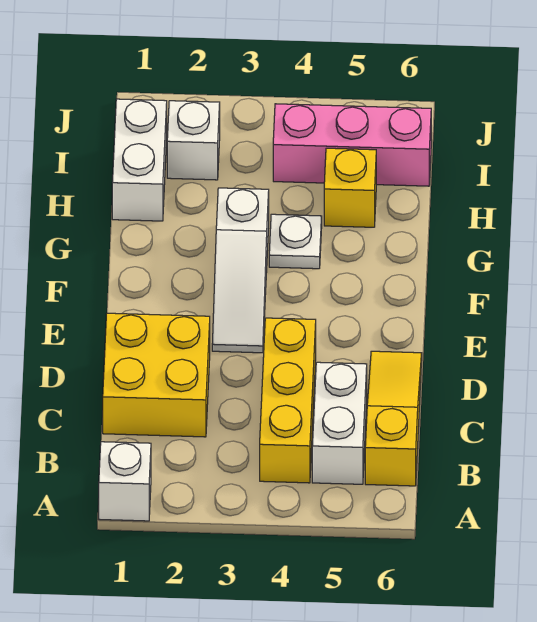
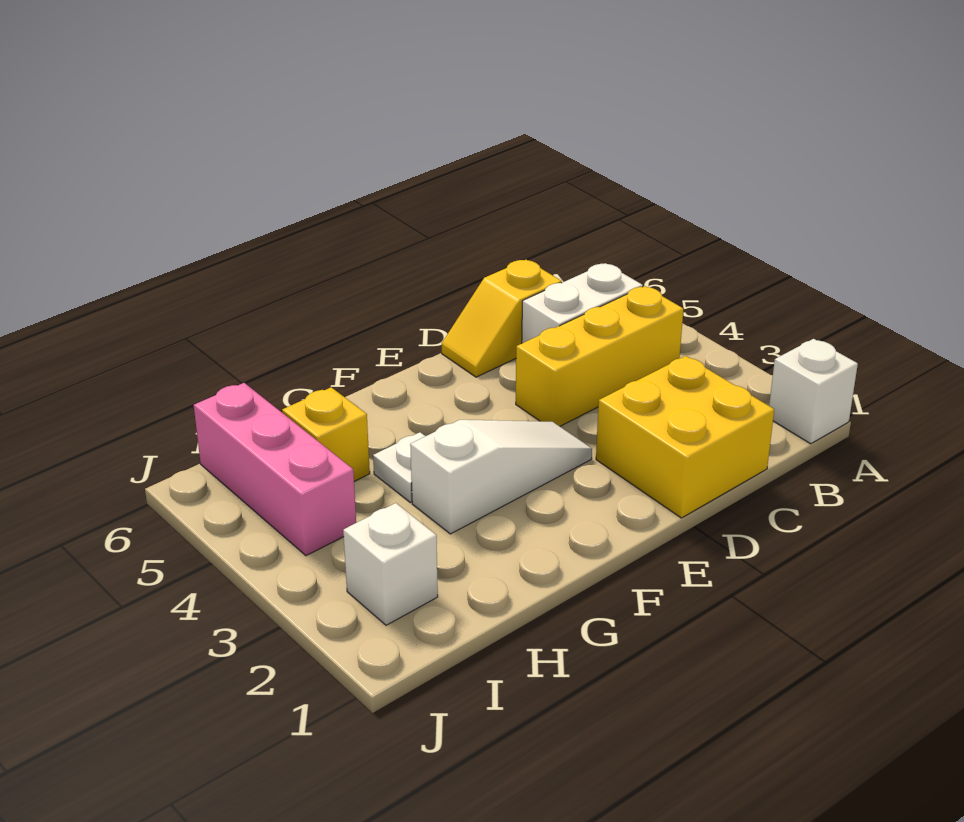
yellow slope B6:D6 level 1 top B -> yellow slope C6:D6 level 1 top C
white brick H1:I1 level 1 -> none

